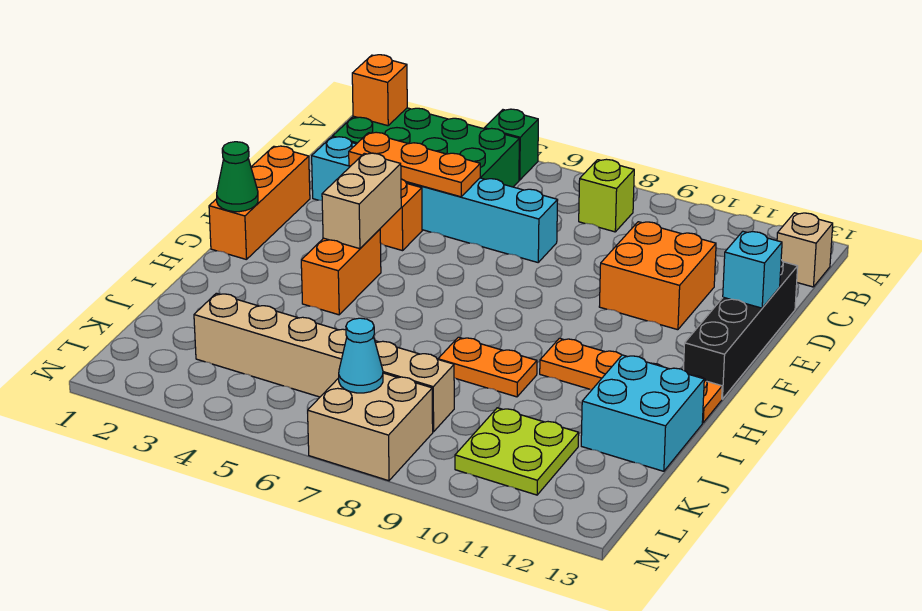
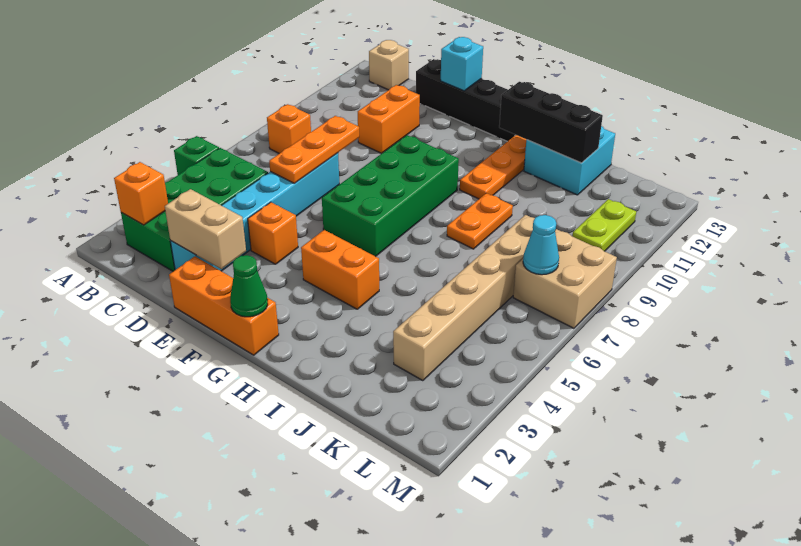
lime brick B8 level 1 -> orange brick B8 level 1
orange plate D3:D5 level 2 -> orange plate D6:D8 level 2
orange brick D10:E11 level 1 -> orange brick D10:D11 level 1
tan brick F4:G4 level 2 -> tan brick D2:E2 level 2
none -> green brick F6:G9 level 1
none -> black brick H12:J12 level 2
lime plate K10:L11 level 1 -> lime plate L10:L11 level 1

